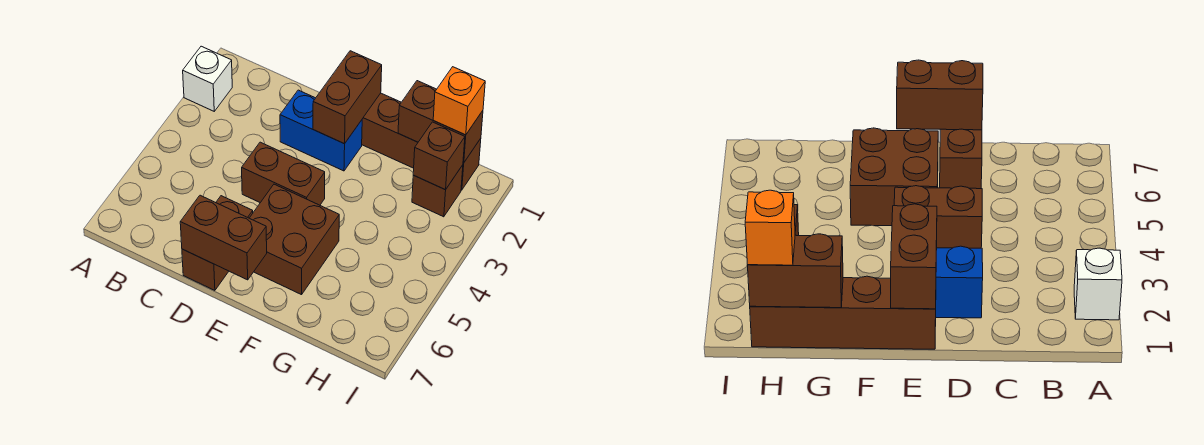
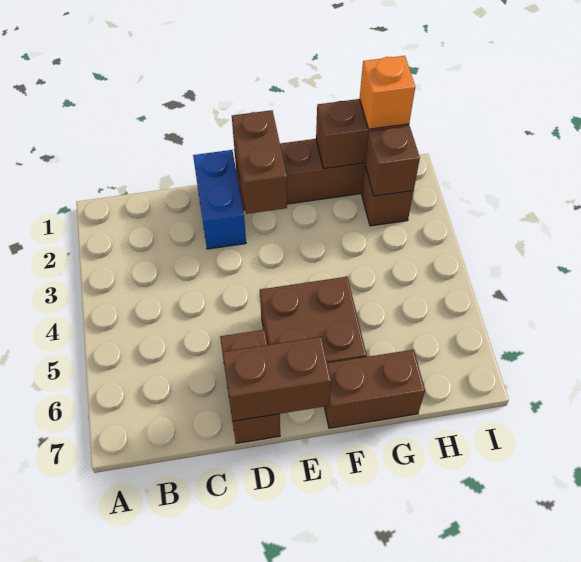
white brick A2 level 1 -> none
blue brick D2:E2 level 1 -> blue brick D1:D2 level 1
brown brick D4:E4 level 1 -> brown brick F7:G7 level 1

